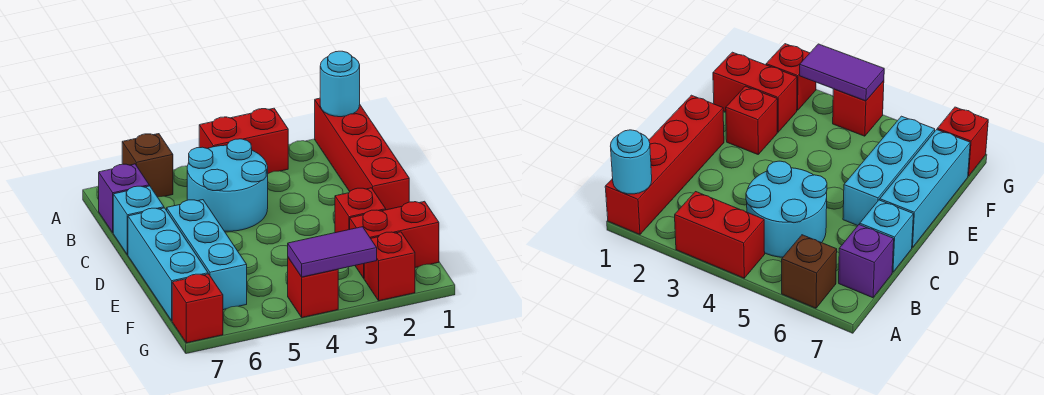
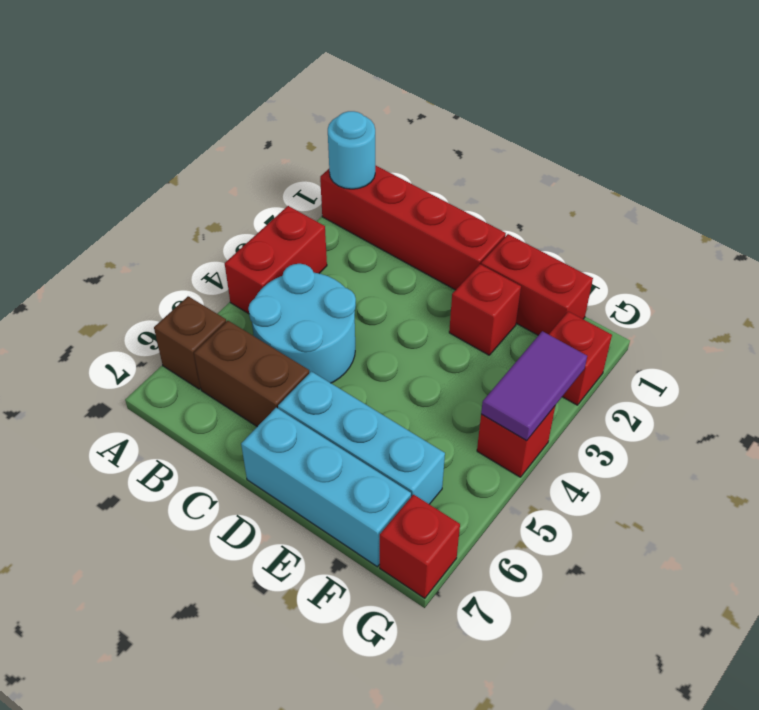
none -> brown brick B6:C6 level 1
purple brick B7 level 1 -> none
cyan brick C7 level 1 -> none
red brick F1:F2 level 1 -> red brick E1:F1 level 1

